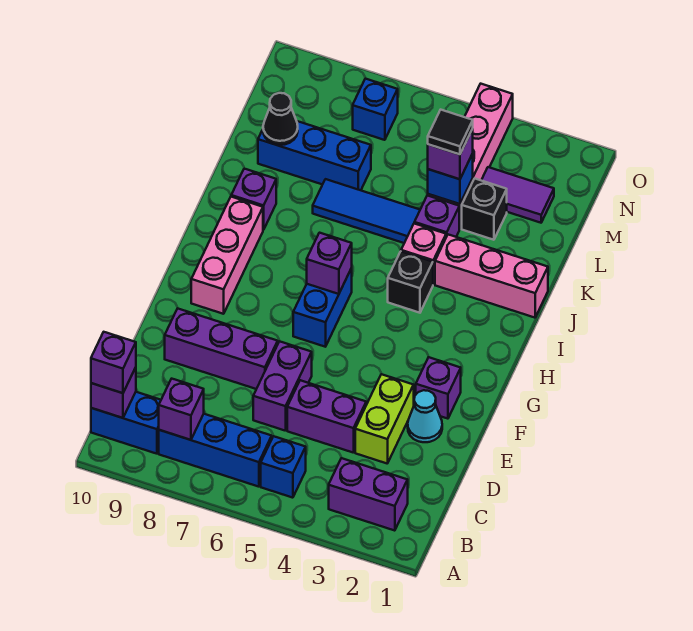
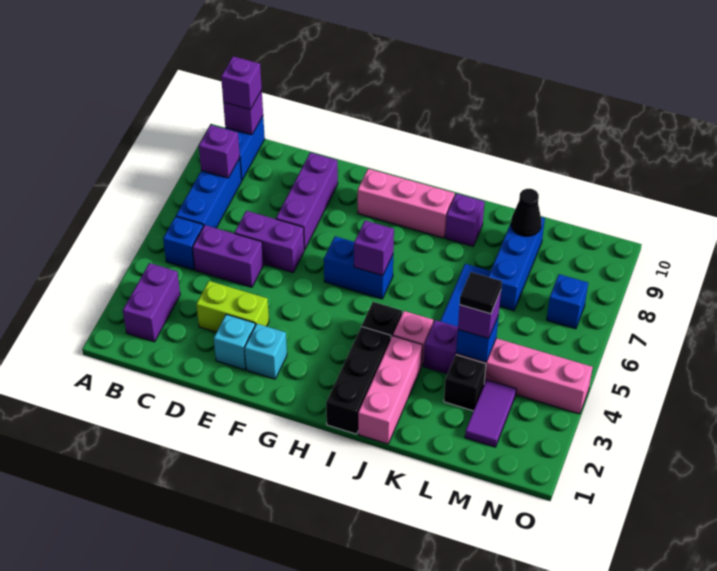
purple brick D4:D5 level 1 -> purple brick C5:D5 level 1
cyan cone E2 level 1 -> cyan brick E2 level 1
purple brick F2 level 1 -> cyan brick F2 level 1
none -> black brick I1:I3 level 1

